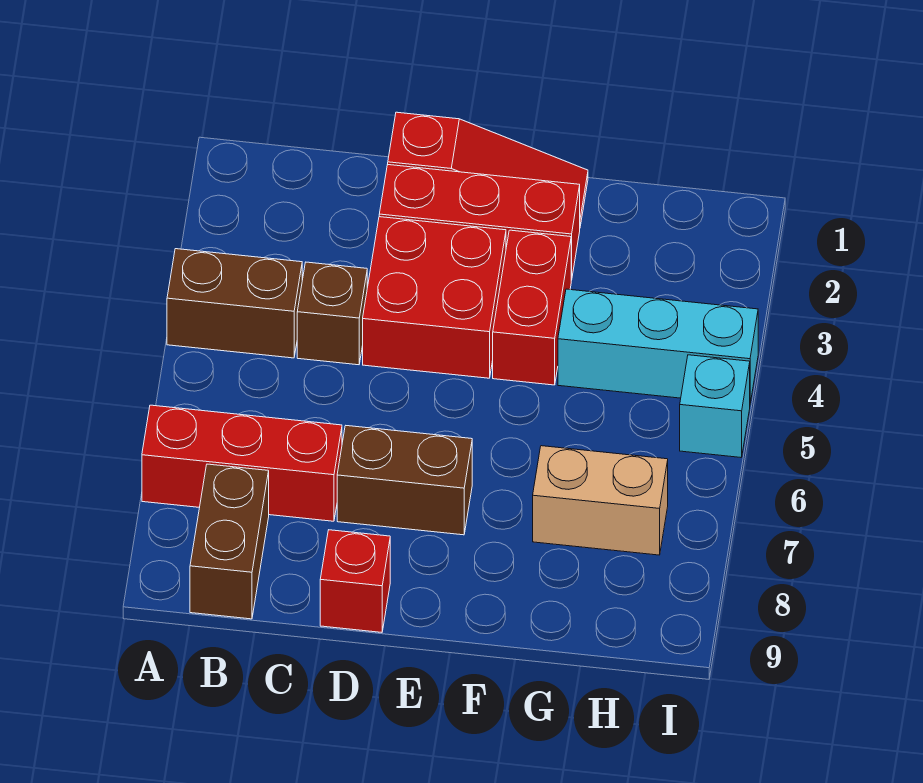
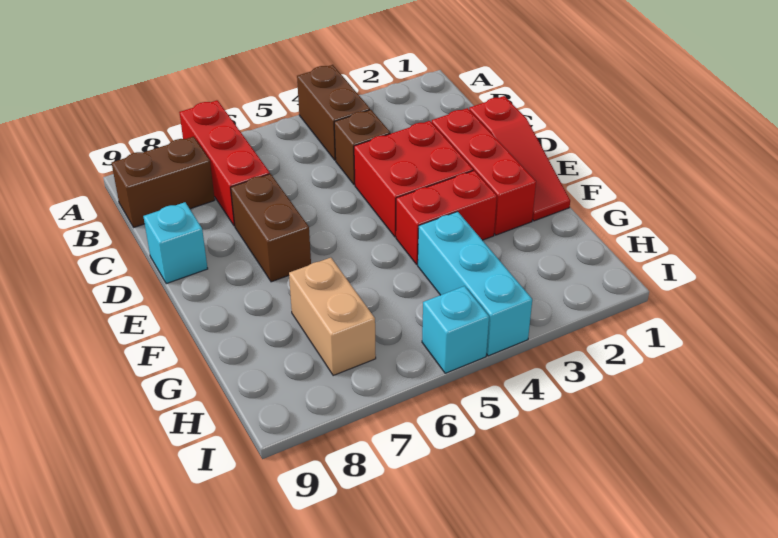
red brick D9 level 1 -> cyan brick D9 level 1

